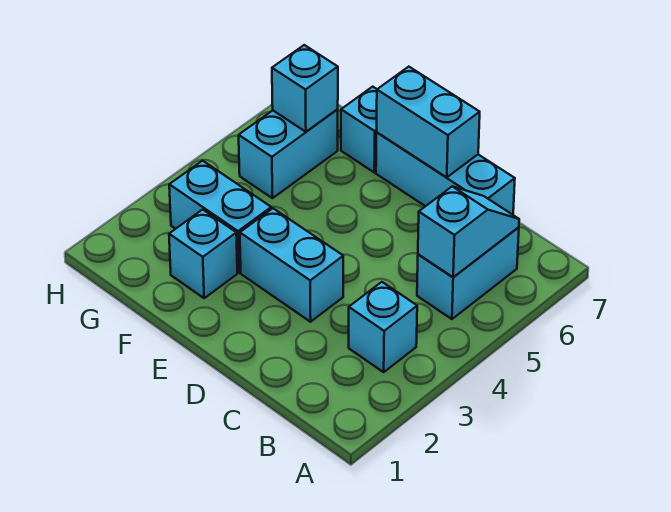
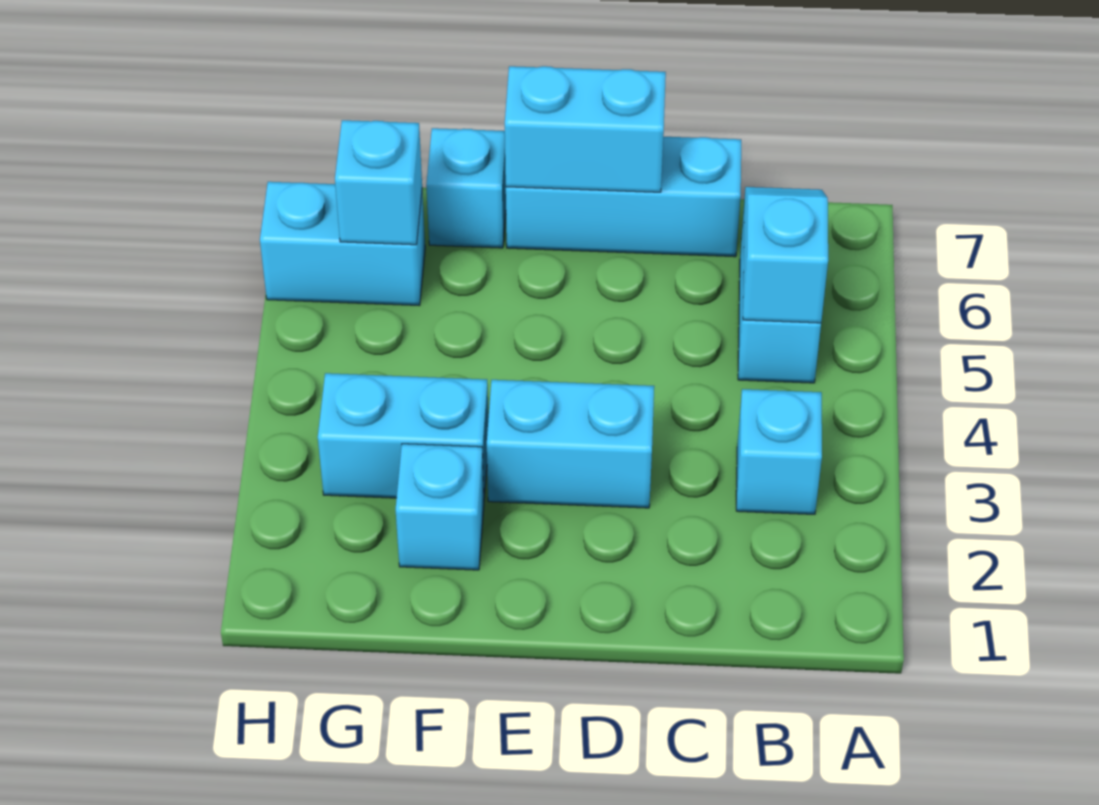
cyan brick G5:G6 level 1 -> cyan brick G6:H6 level 1

